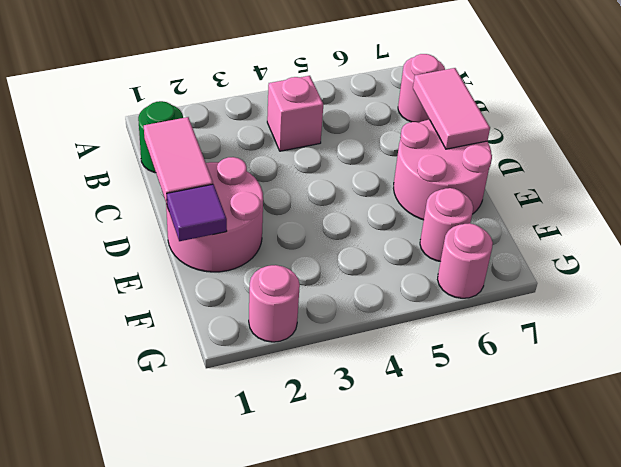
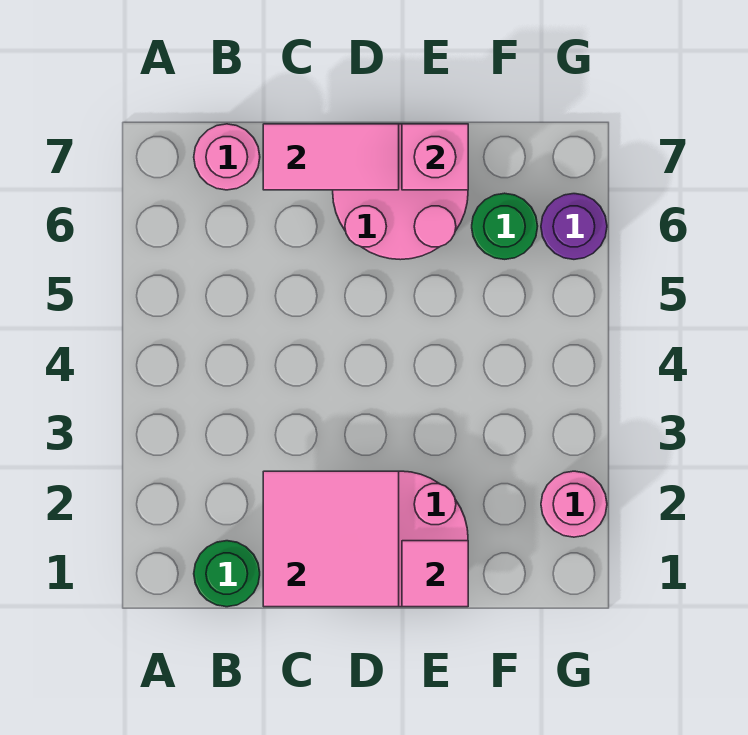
pink brick B4 level 1 -> pink brick E7 level 2
pink tile C1:D1 level 2 -> pink tile C1:D2 level 2
purple tile E1 level 2 -> pink tile E1 level 2
pink round brick F6 level 1 -> green round brick F6 level 1
pink round brick G6 level 1 -> purple round brick G6 level 1

